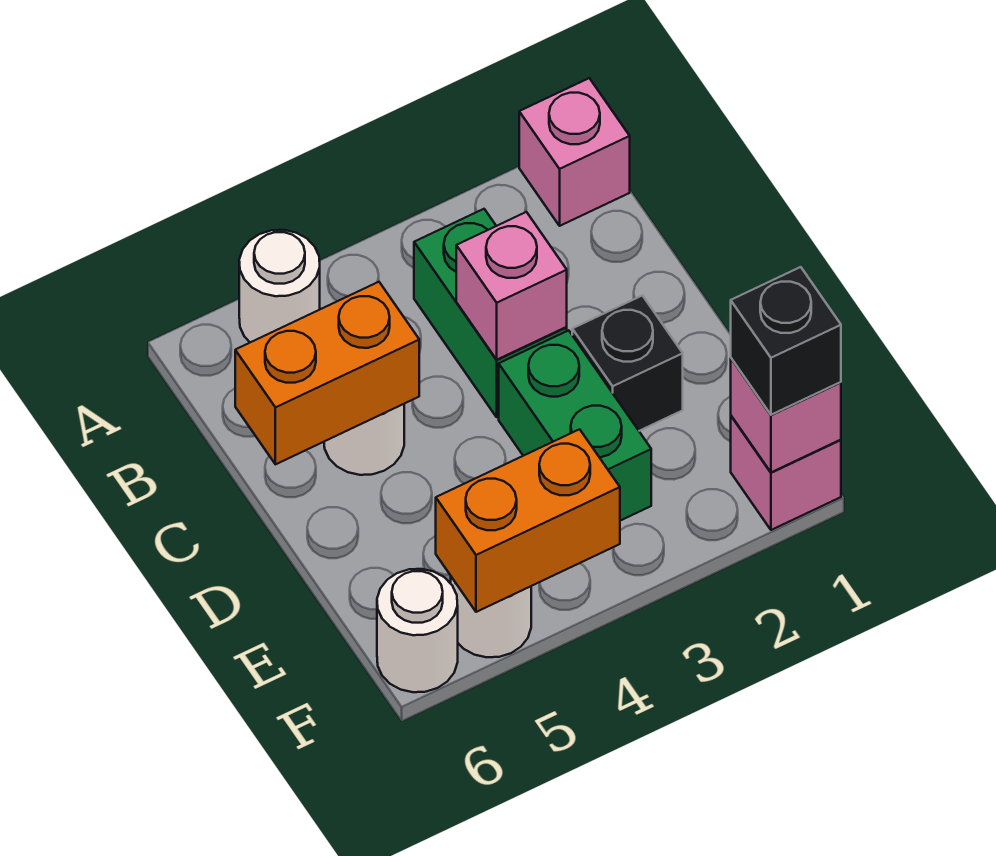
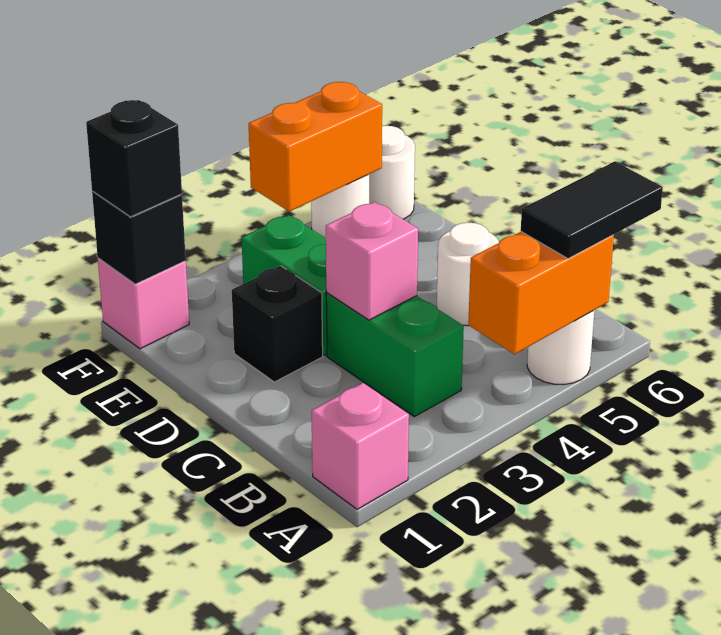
none -> black tile A5:A6 level 3
orange brick C5:C6 level 2 -> orange brick A4:A5 level 2
pink brick F1 level 2 -> black brick F1 level 2

